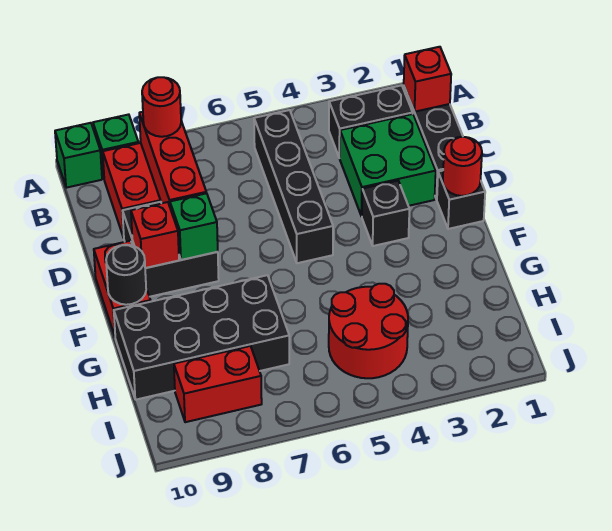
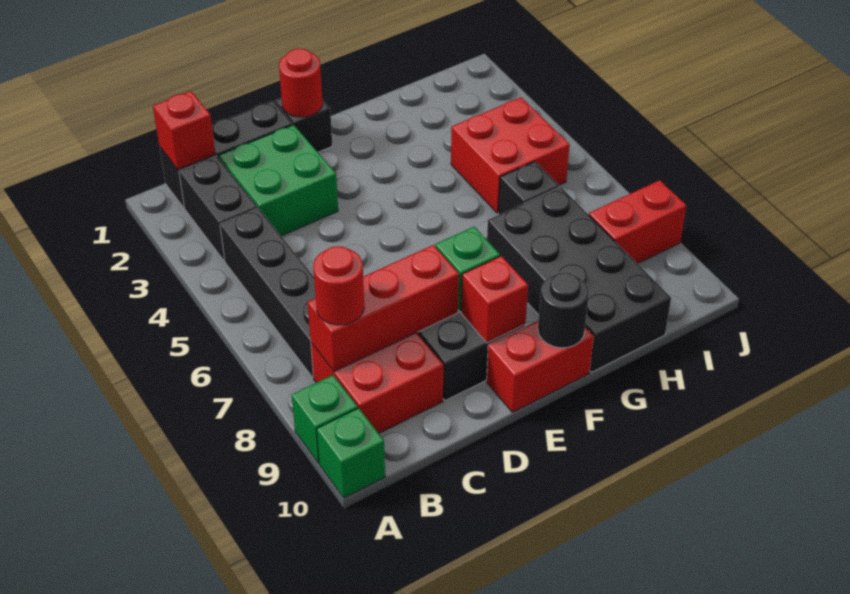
black brick B5:E5 level 1 -> black brick B4:B7 level 1
black brick E3 level 1 -> black brick H6 level 1
red round brick H4:I5 level 1 -> red brick H4:I5 level 1
red brick I8:I9 level 1 -> red brick I8:J8 level 1

